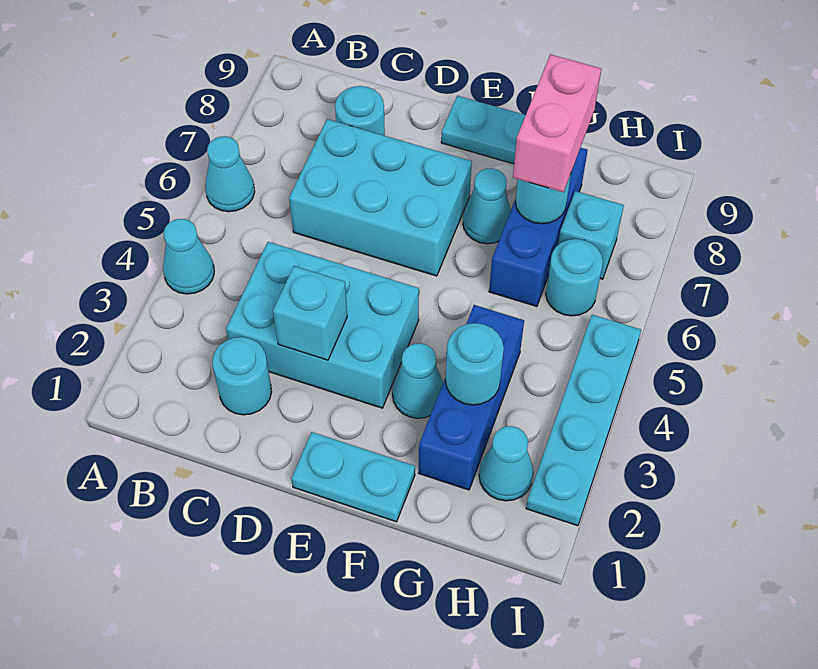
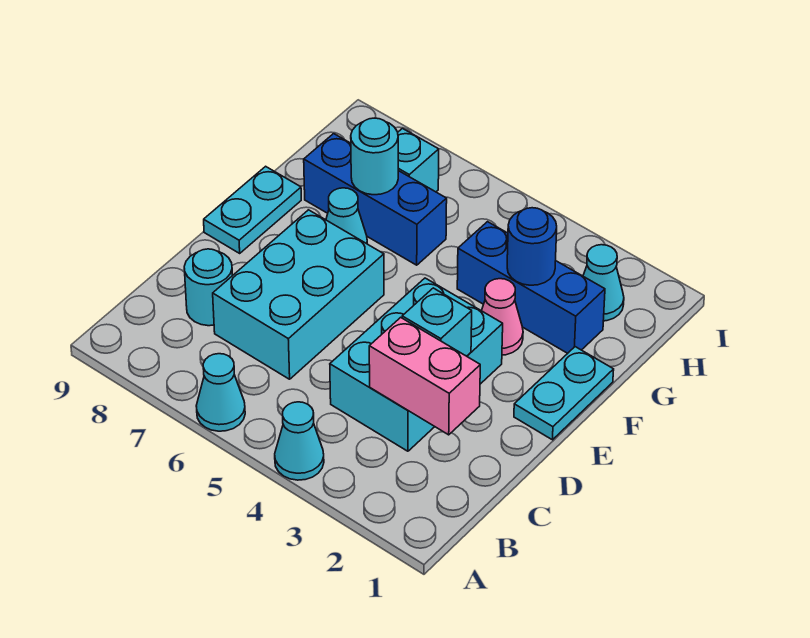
cyan round brick C2 level 1 -> none
cyan cone F3 level 1 -> pink cone F3 level 1
cyan round brick G3 level 2 -> blue round brick G3 level 2
pink brick G7:G8 level 3 -> pink brick C2:C3 level 2
cyan round brick H6 level 1 -> none
cyan plate I2:I5 level 1 -> none

